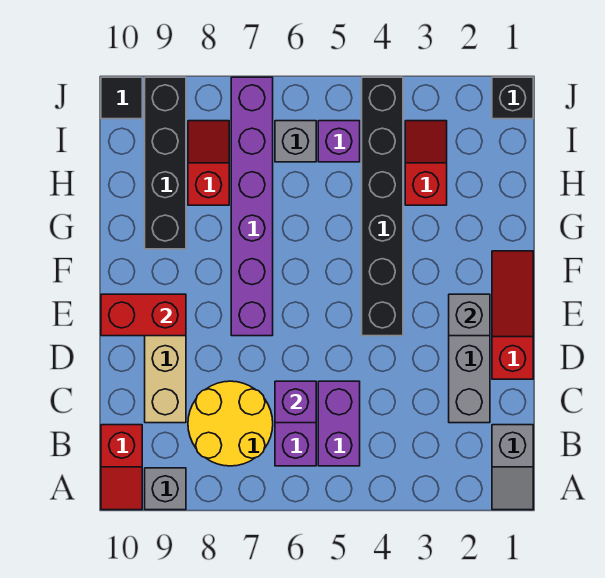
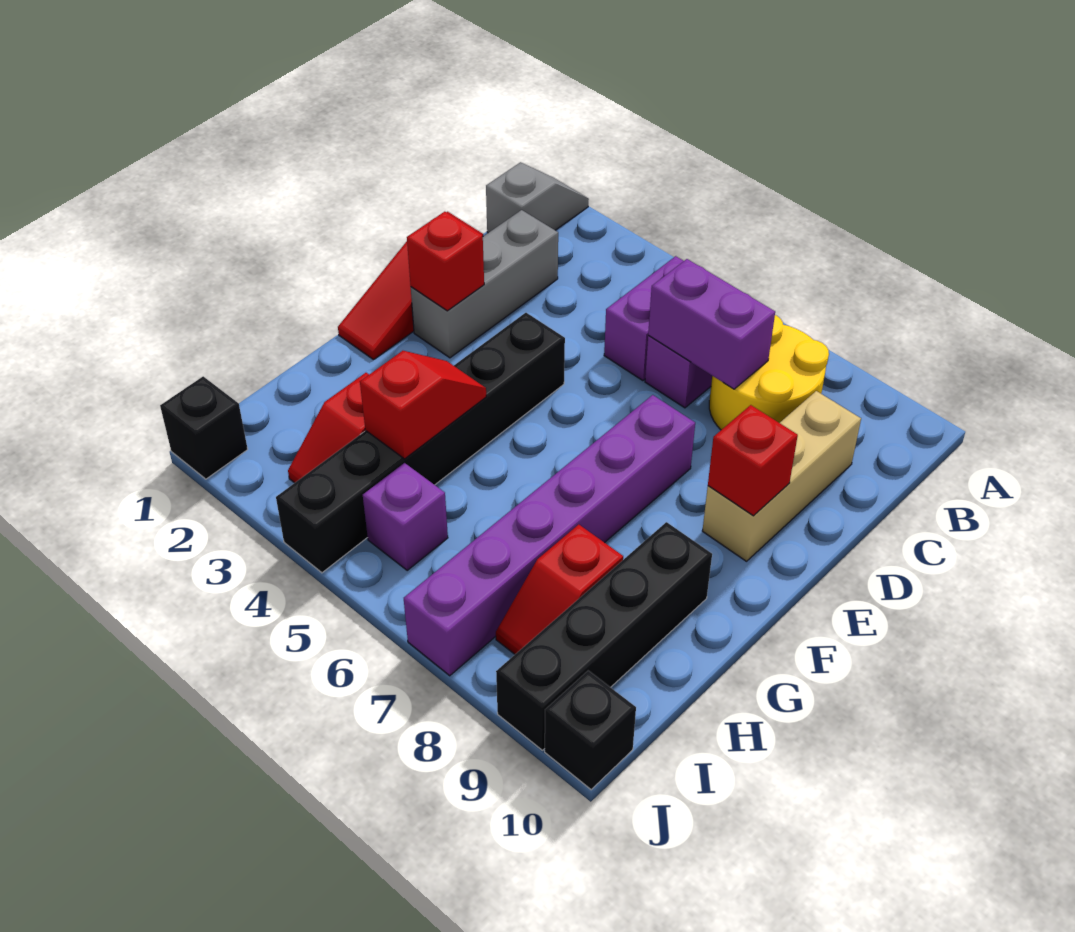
grey brick A9 level 1 -> none
red slope A10:B10 level 1 top B -> red slope G4:H4 level 2 top H
purple brick C6 level 2 -> purple brick C6:C7 level 2
grey brick E2 level 2 -> red brick E2 level 2
red brick E9:E10 level 2 -> red brick E9 level 2
grey brick I6 level 1 -> none
black tile J10 level 1 -> black brick J10 level 1

